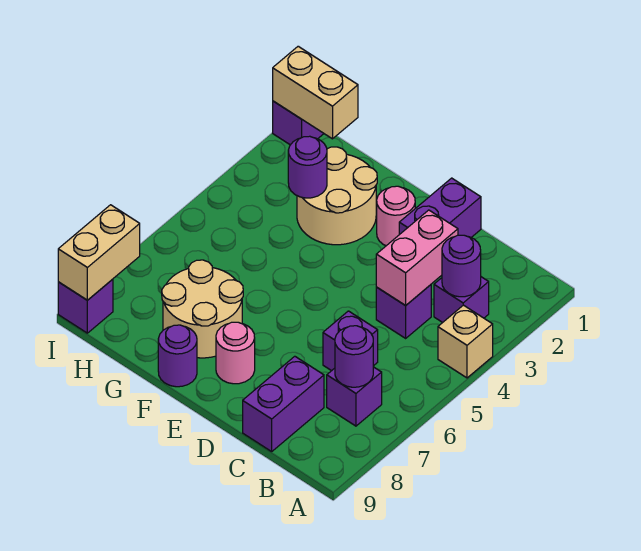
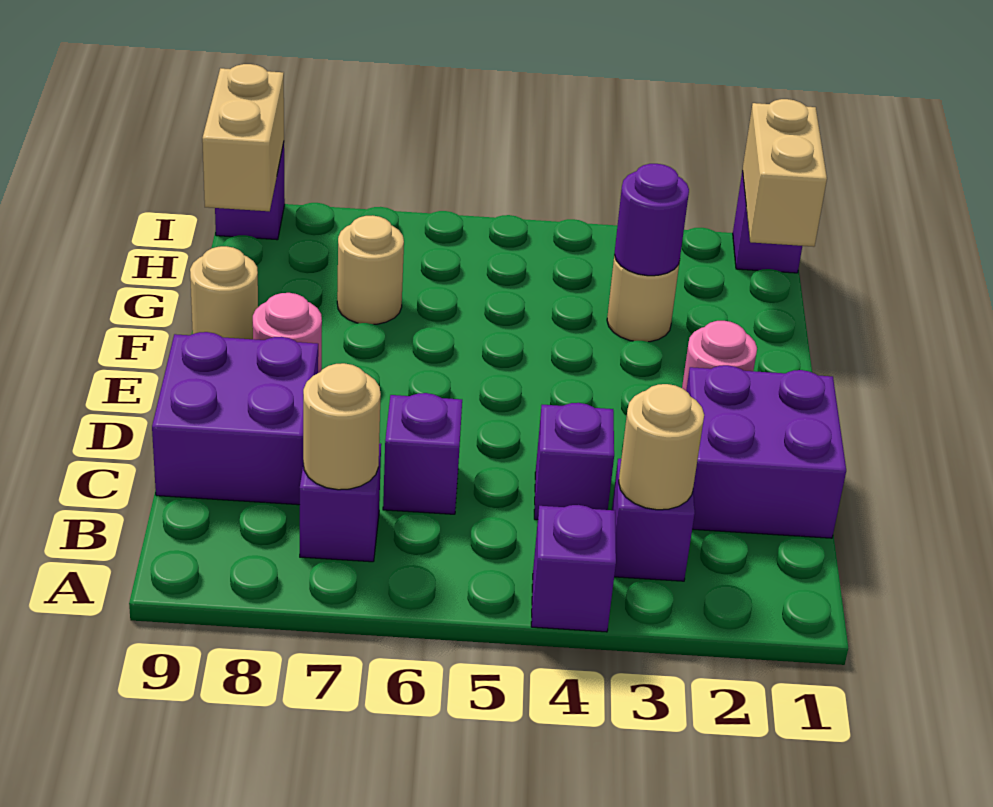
tan brick A4 level 1 -> purple brick A4 level 1
purple round brick B3 level 2 -> tan round brick B3 level 2
purple round brick B7 level 2 -> tan round brick B7 level 2
pink brick C3:C4 level 2 -> none
purple brick C8:C9 level 1 -> purple brick C8:D9 level 1
purple brick D1:D2 level 1 -> purple brick C1:D2 level 1
tan round brick F2:G3 level 1 -> tan round brick G3 level 1
tan round brick F7:G8 level 1 -> tan round brick G7 level 1
purple round brick F9 level 1 -> tan round brick F9 level 1
tan brick I8:I9 level 2 -> tan brick H9:I9 level 2

